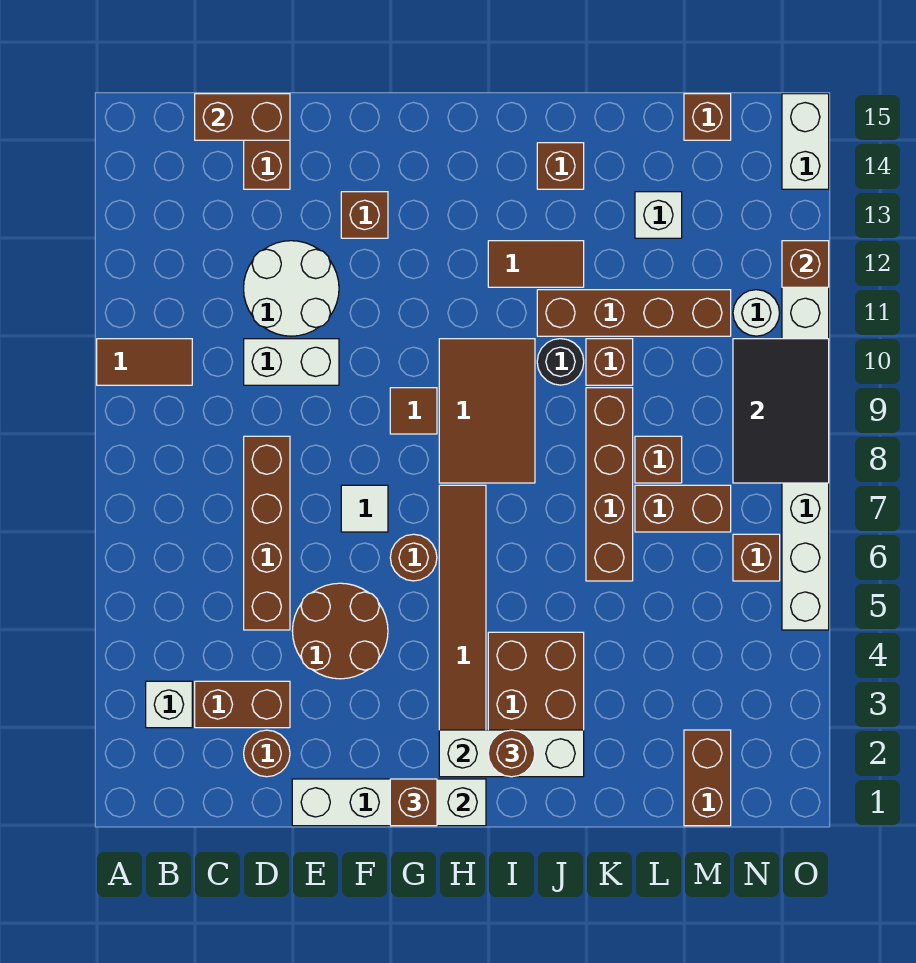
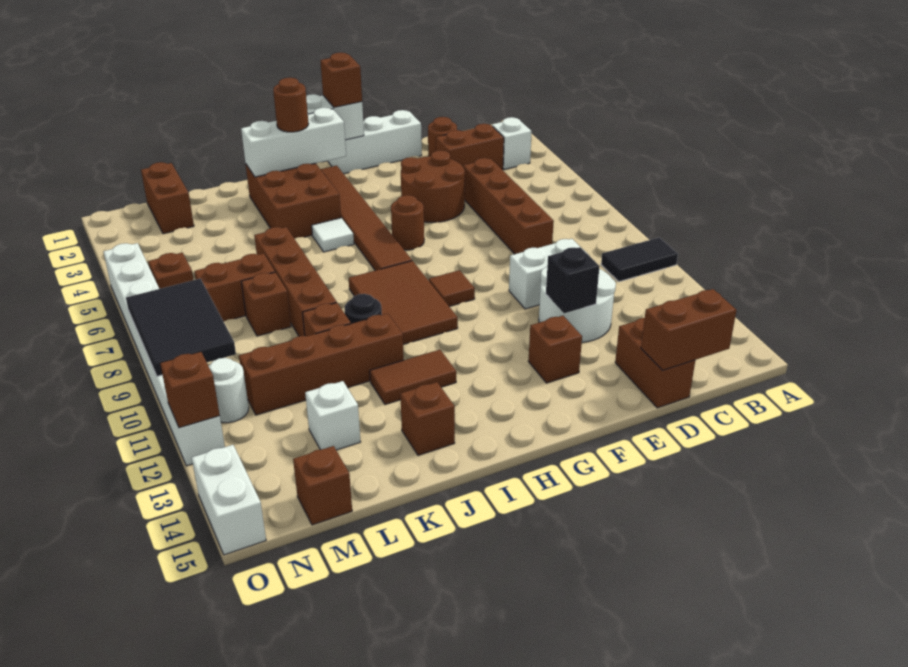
brown tile A10:B10 level 1 -> black tile A10:B10 level 1
none -> black brick E12 level 2
white tile F7 level 1 -> white tile I5 level 1

